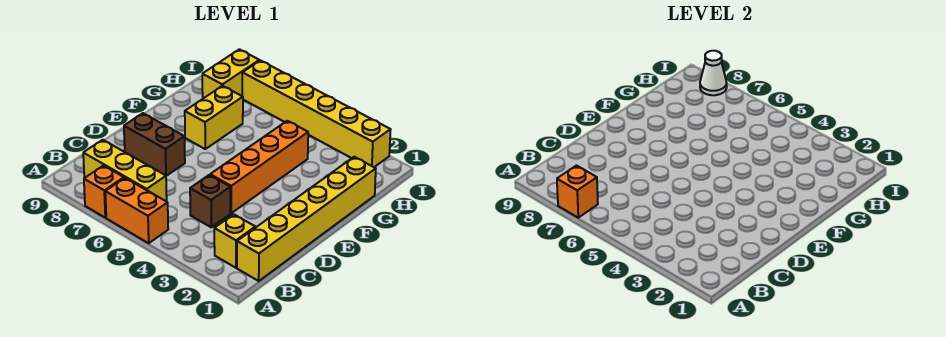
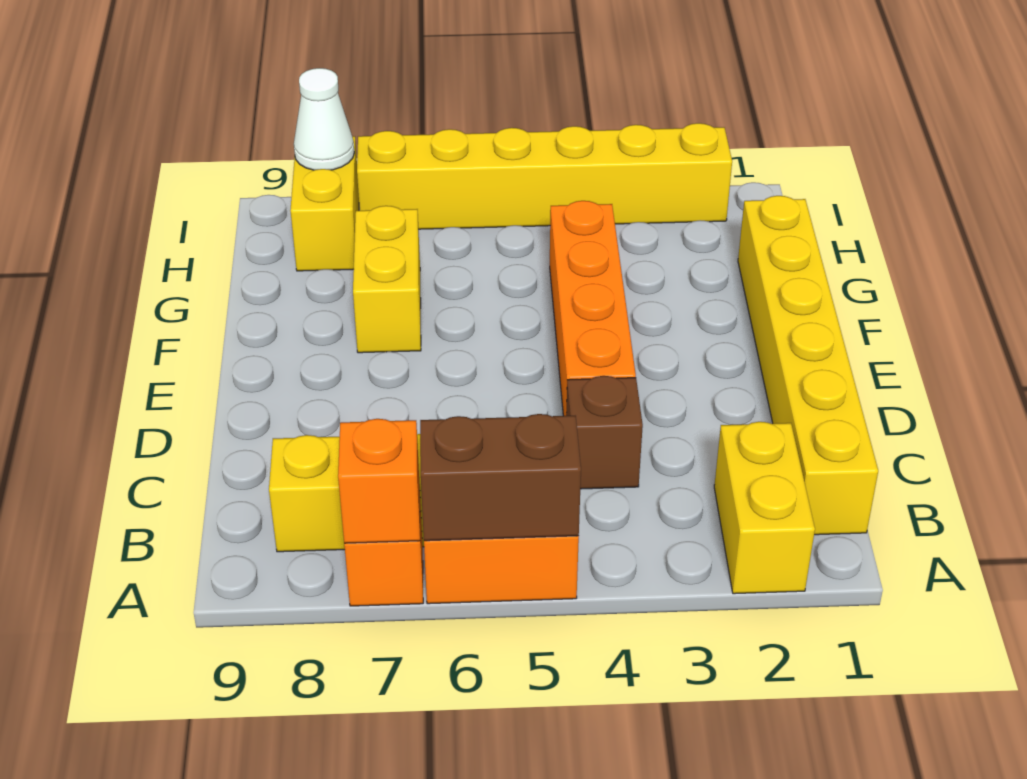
yellow brick B2 level 1 -> yellow brick A2:B2 level 1
brown brick D7:D8 level 1 -> brown brick A5:A6 level 2

